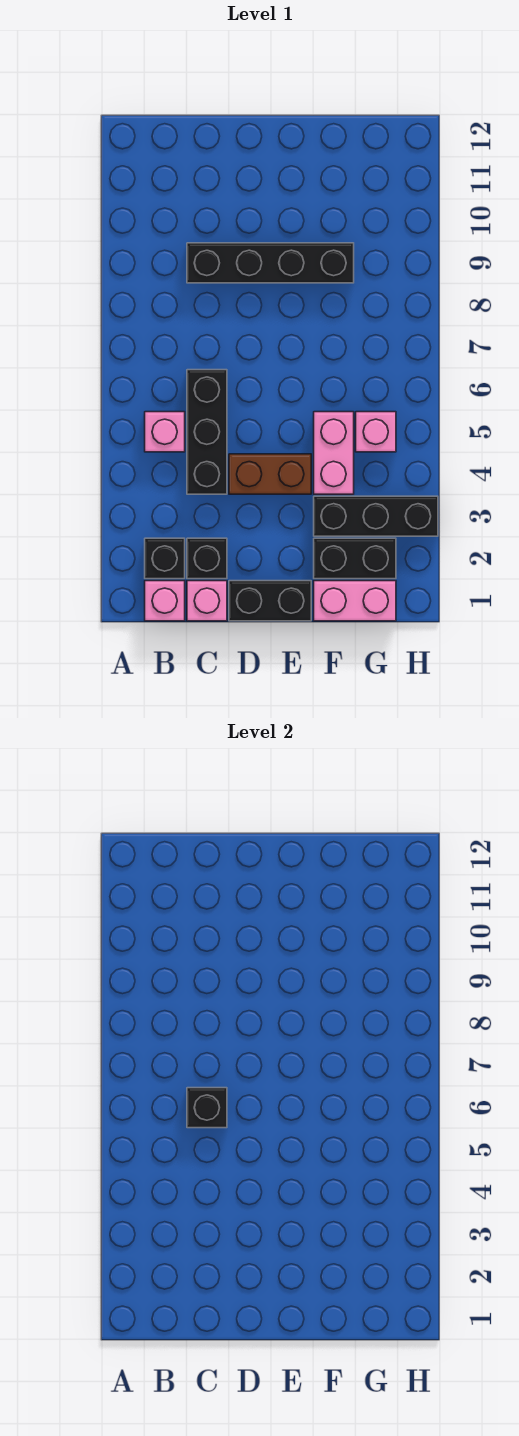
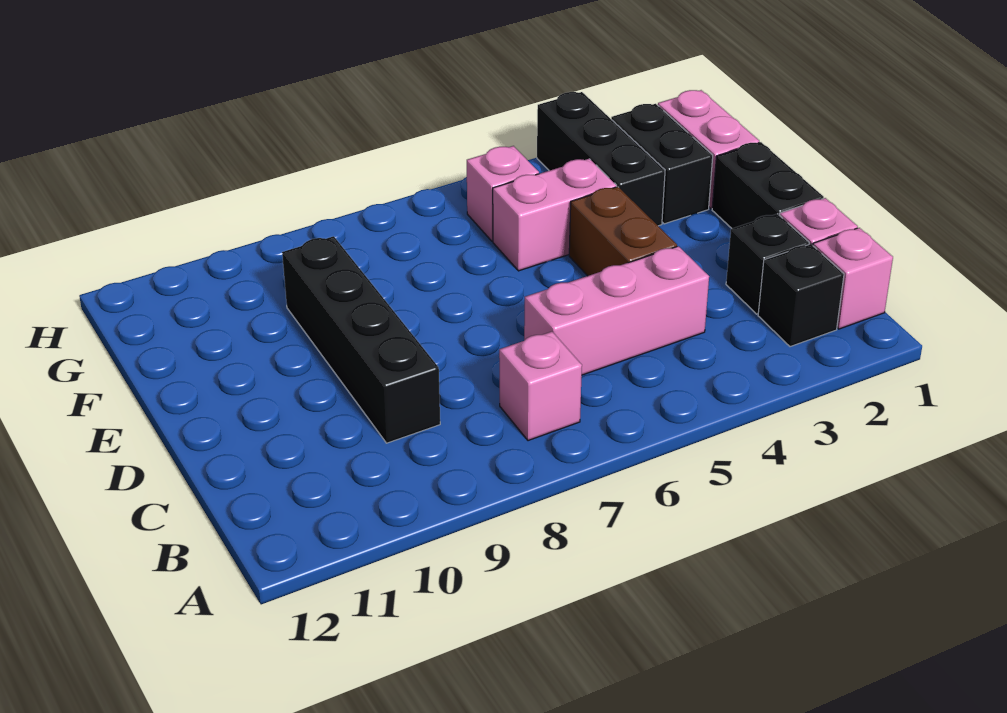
pink brick B5 level 1 -> pink brick B7 level 1
black brick C4:C6 level 1 -> pink brick C4:C6 level 1
black brick C6 level 2 -> none

